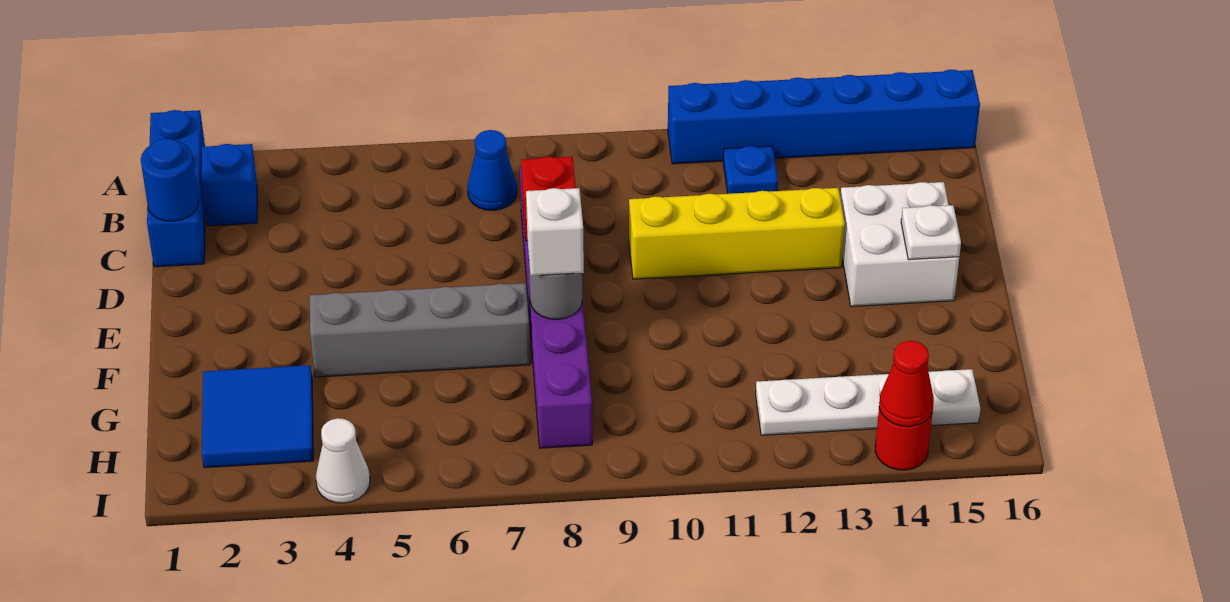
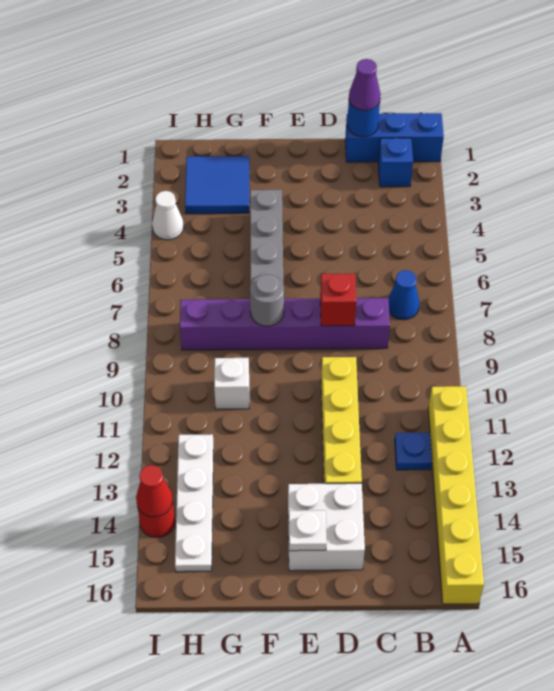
blue brick A11:A16 level 1 -> yellow brick A11:A16 level 1
none -> purple cone C1 level 3
white brick F8 level 3 -> white brick G10 level 1

